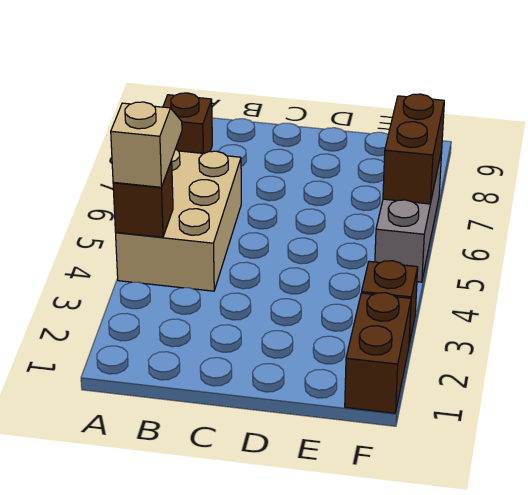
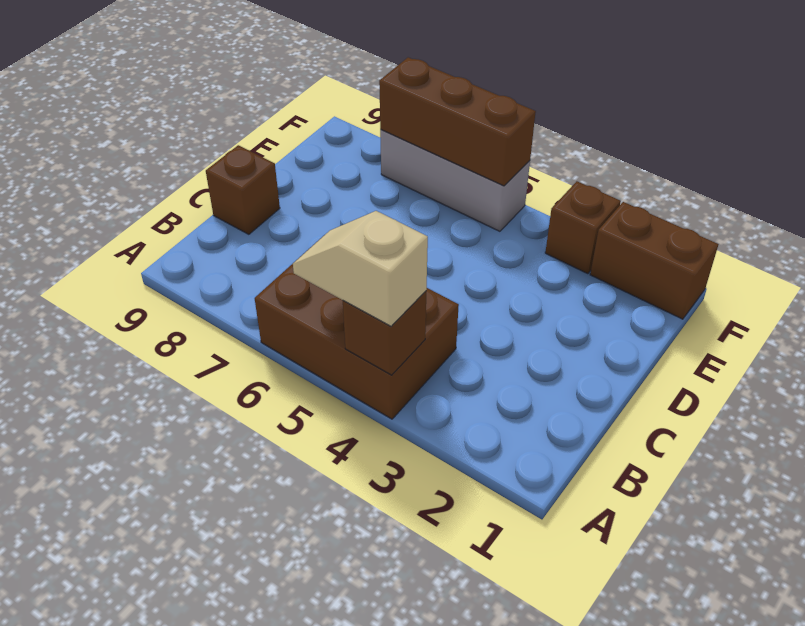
tan brick A4:B6 level 1 -> brown brick A4:B6 level 1
brown brick A8 level 1 -> brown brick C9 level 1
brown brick F6:F7 level 2 -> brown brick F5:F7 level 2

